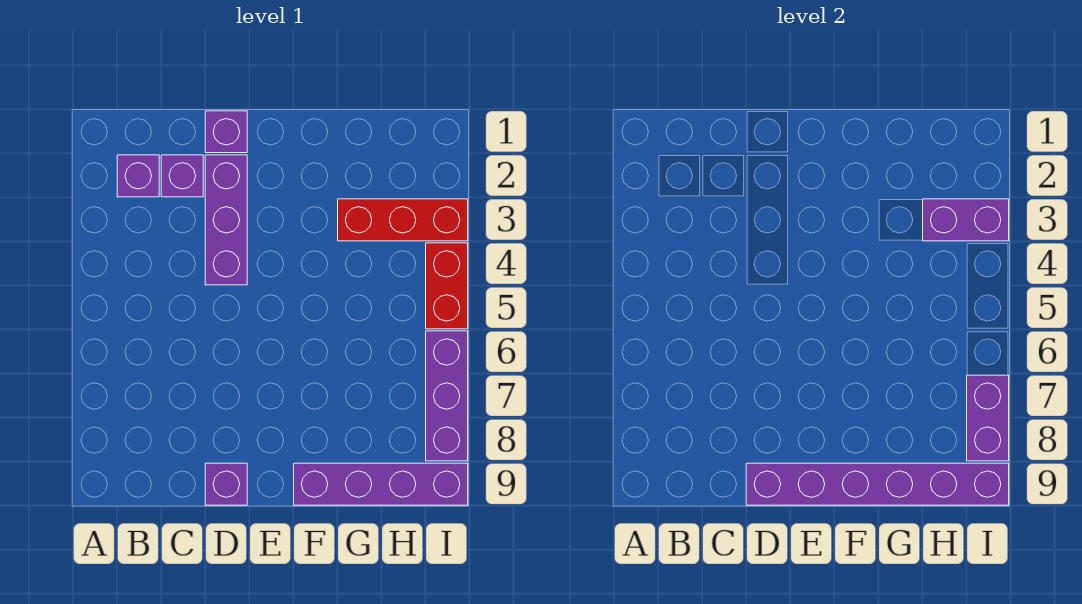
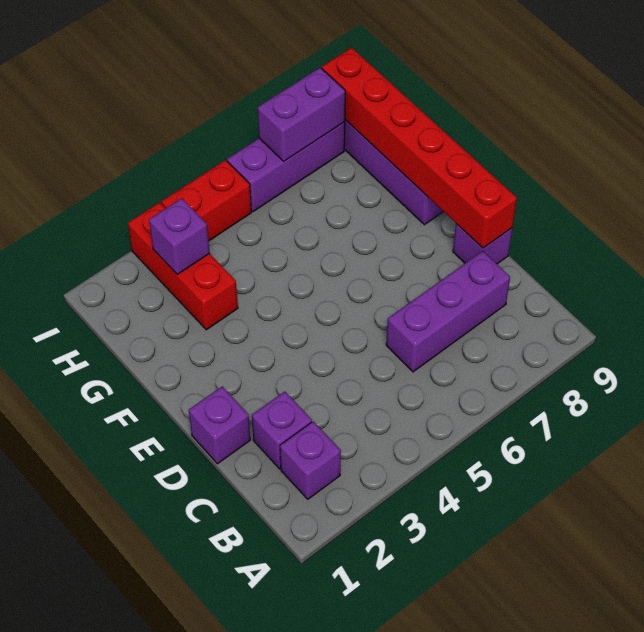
purple brick D2:D4 level 1 -> purple brick C6:C8 level 1
purple brick D9:I9 level 2 -> red brick D9:I9 level 2
purple brick H3:I3 level 2 -> purple brick H3 level 2

